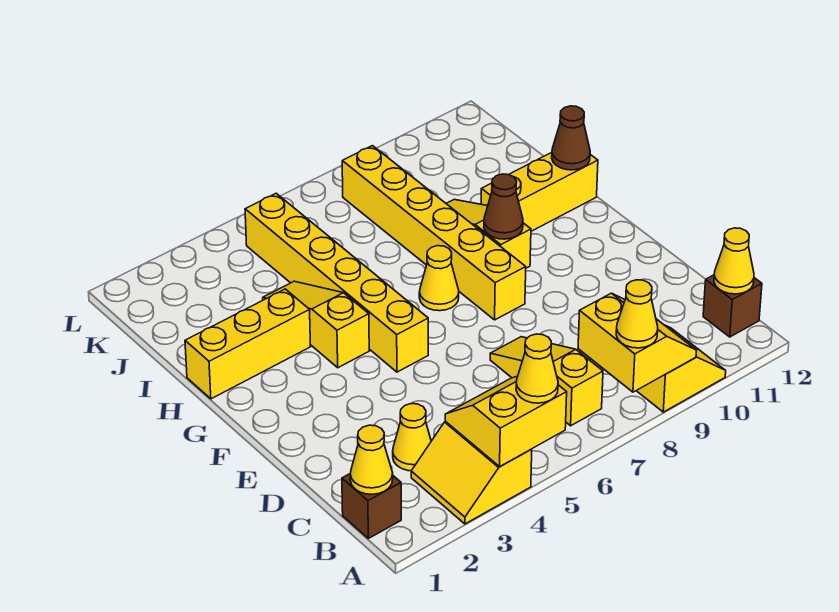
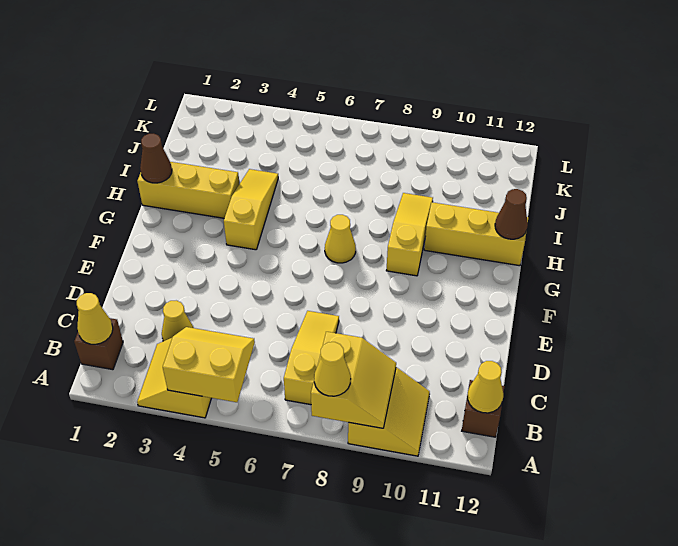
yellow cone A5 level 3 -> none
yellow brick F5:K5 level 1 -> none
yellow brick F8:K8 level 1 -> none
brown cone G9 level 2 -> brown cone H1 level 2

